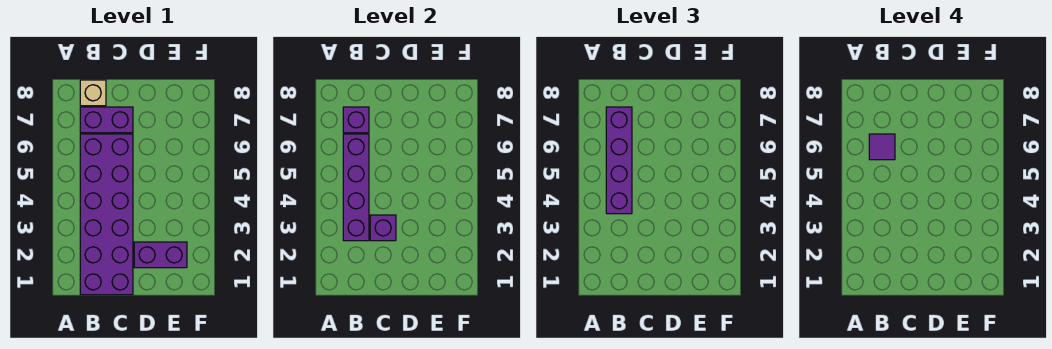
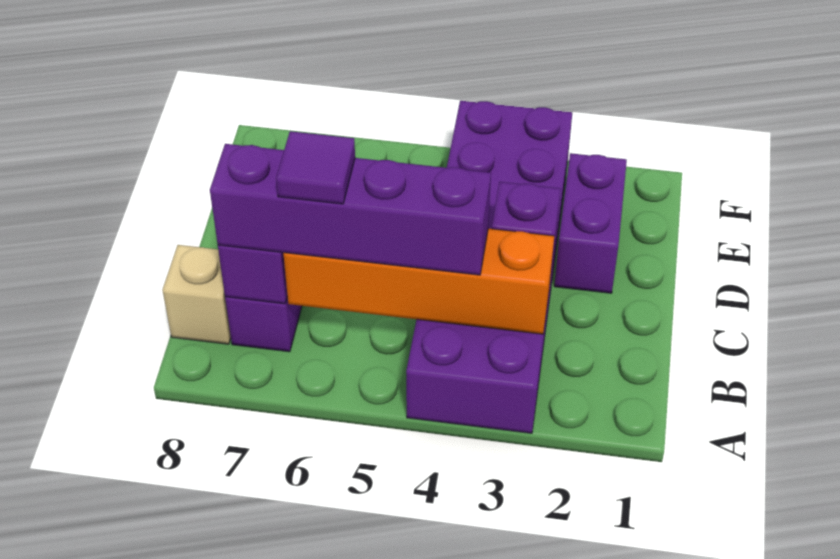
purple brick B1:C6 level 1 -> purple brick A3:F4 level 1
purple brick B3:B6 level 2 -> orange brick B3:B6 level 2

